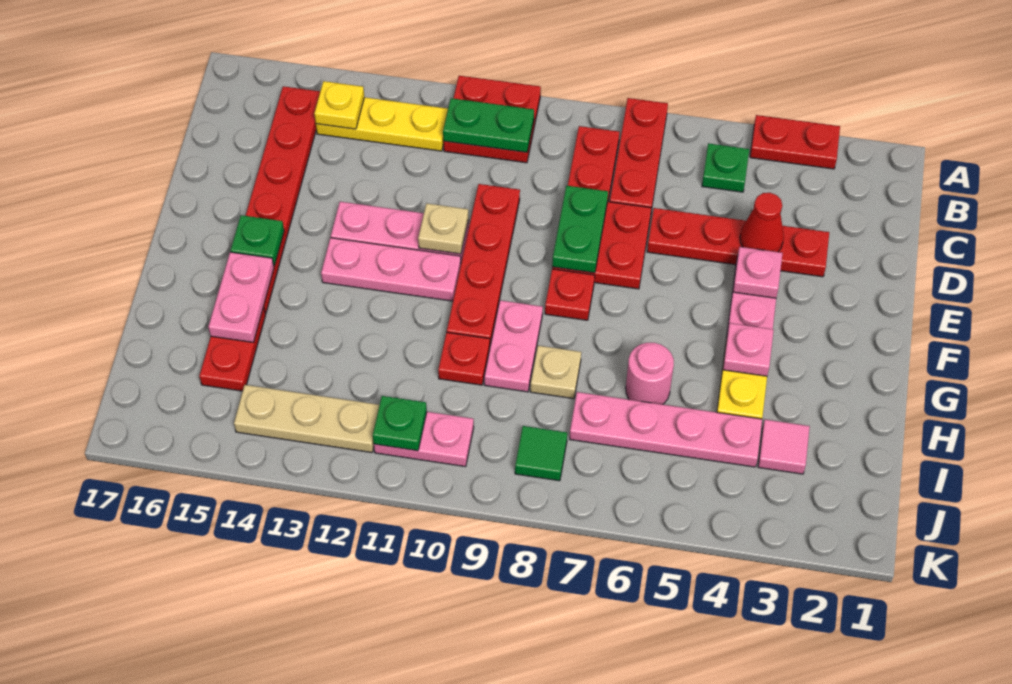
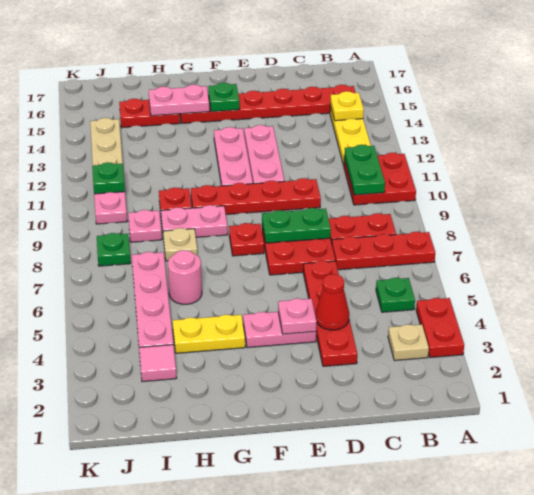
tan plate E11 level 2 -> tan plate B3 level 1
pink plate G4 level 2 -> pink plate I9 level 1
green tile J8 level 1 -> green plate J8 level 1

